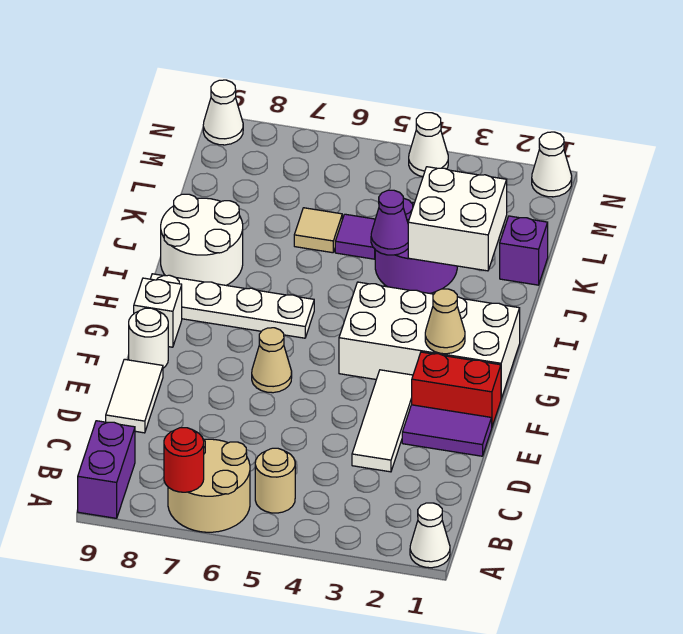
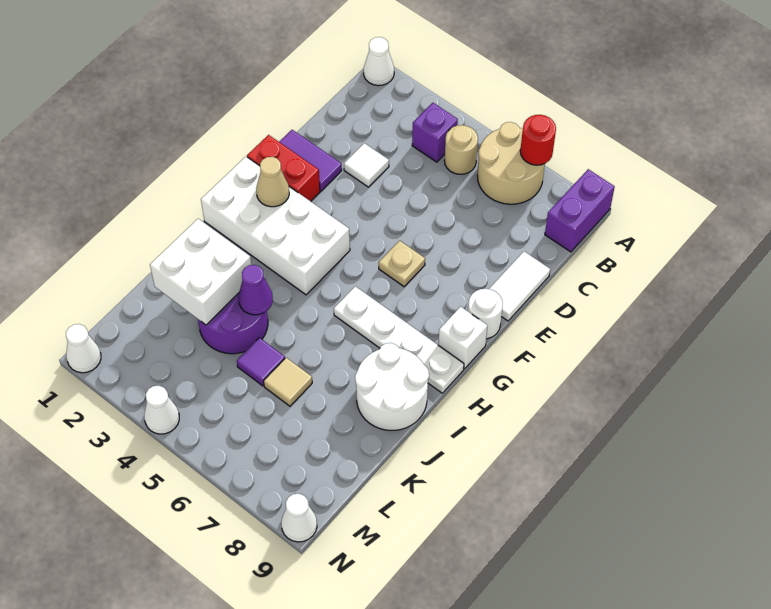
white tile D3:F3 level 1 -> white tile D3 level 1
tan cone F6 level 1 -> tan plate F6 level 1
purple brick K1 level 1 -> purple brick B4 level 1

